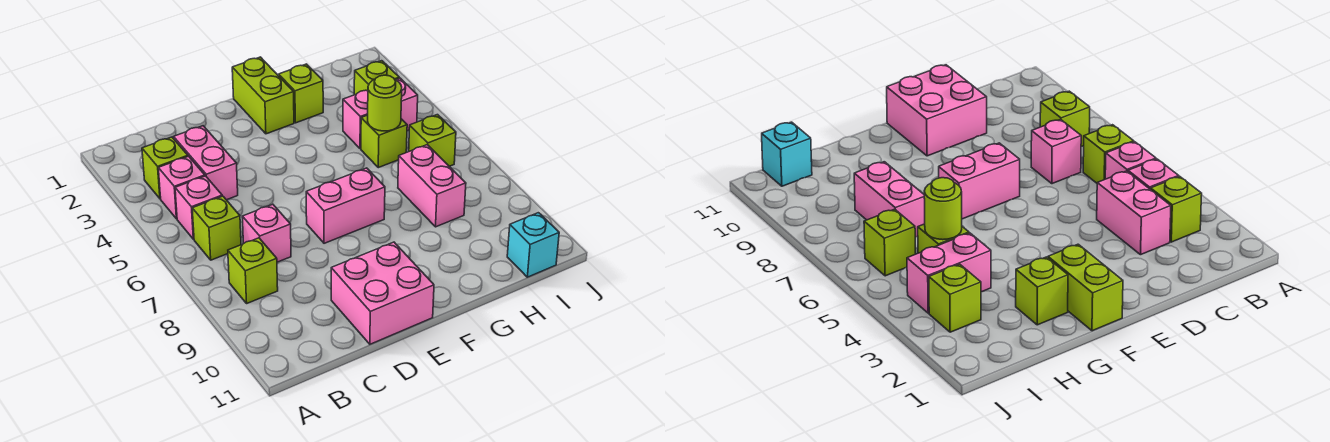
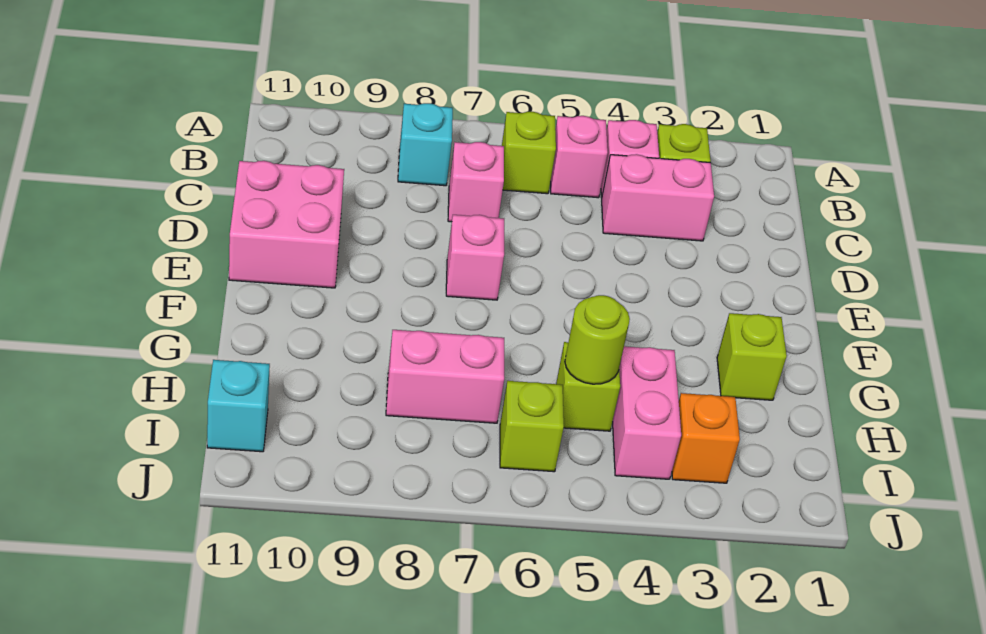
lime brick B8 level 1 -> cyan brick B8 level 1
pink brick E7:F7 level 1 -> pink brick E7 level 1
lime brick F1:F2 level 1 -> none
lime brick I3 level 1 -> orange brick I3 level 1

